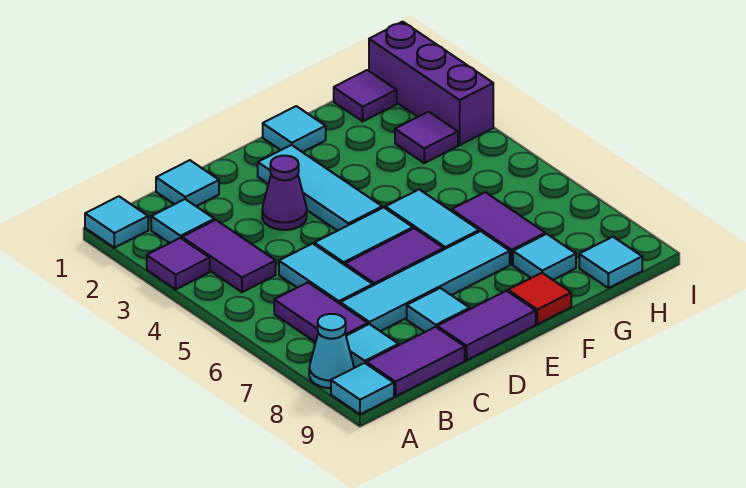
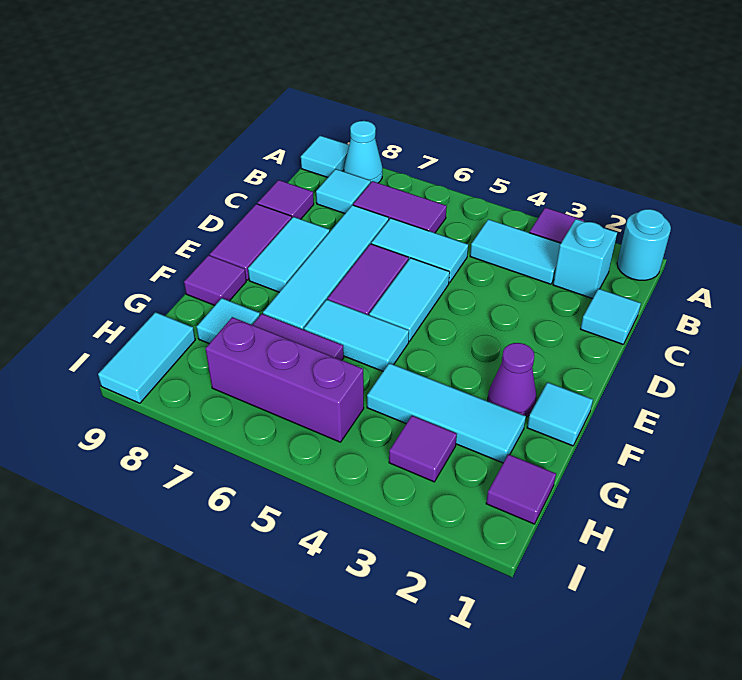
cyan tile A1 level 1 -> cyan round brick A1 level 1
cyan tile B2 level 1 -> cyan brick B2 level 1
purple tile B3:B4 level 1 -> cyan tile B3:B4 level 1
purple tile B9:C9 level 1 -> purple tile C9 level 1
purple cone D3 level 1 -> purple cone F2 level 1
cyan tile D8 level 1 -> cyan tile D8:E8 level 1
cyan tile E2:E4 level 1 -> cyan tile G2:G4 level 1
red tile F9 level 1 -> purple tile F9 level 1
cyan tile H9 level 1 -> cyan tile H9:I9 level 1
purple brick I1:I3 level 1 -> purple brick H5:H7 level 1

